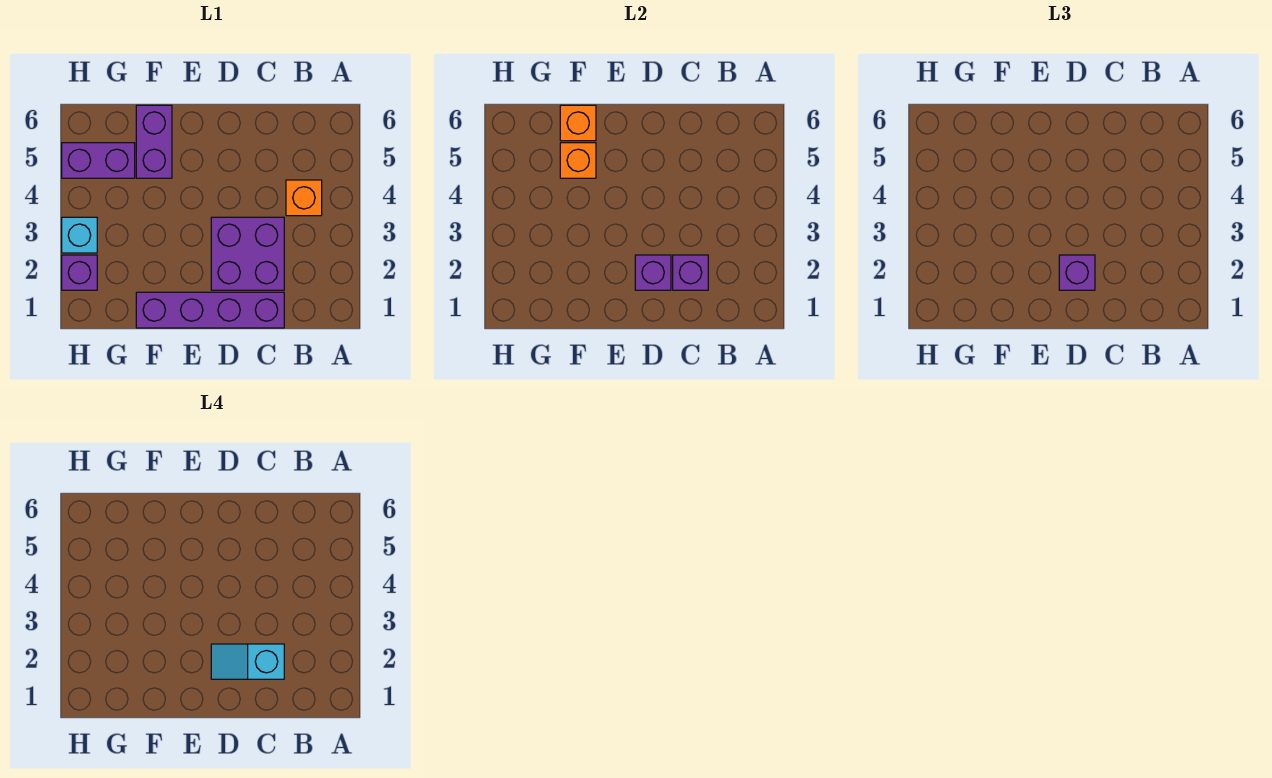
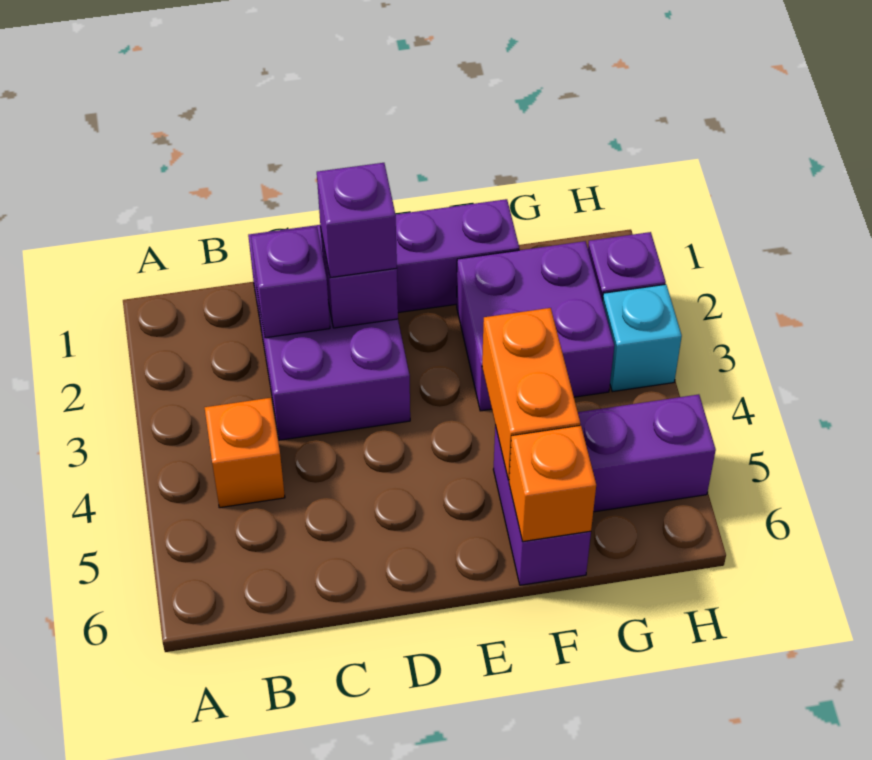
cyan slope C2:D2 level 4 top C -> none
none -> purple brick F2:G3 level 1
orange brick F5 level 2 -> orange brick F4:F5 level 2

